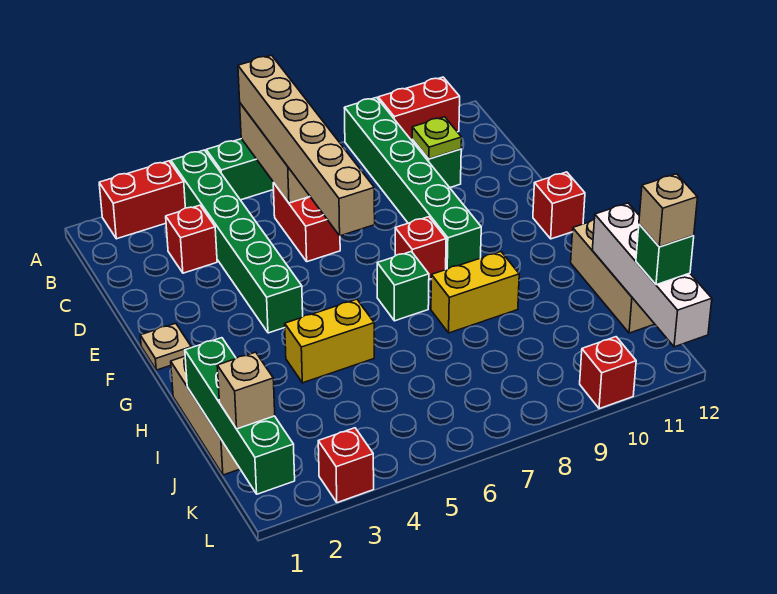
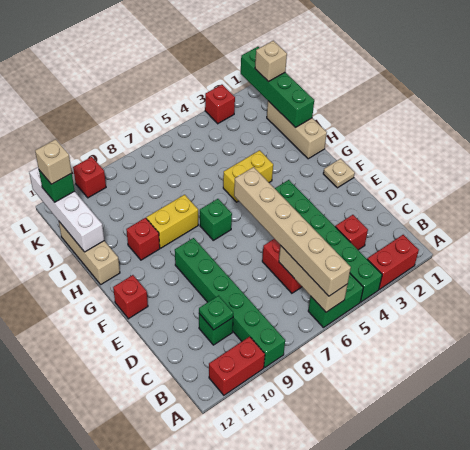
lime plate C10 level 2 -> green plate C10 level 2
red brick F8 level 1 -> red brick H10 level 1

